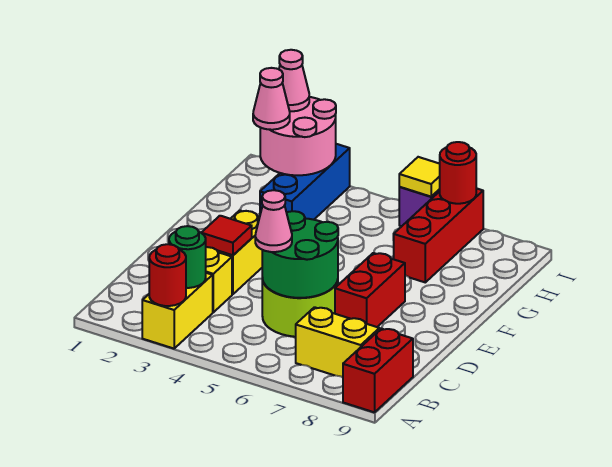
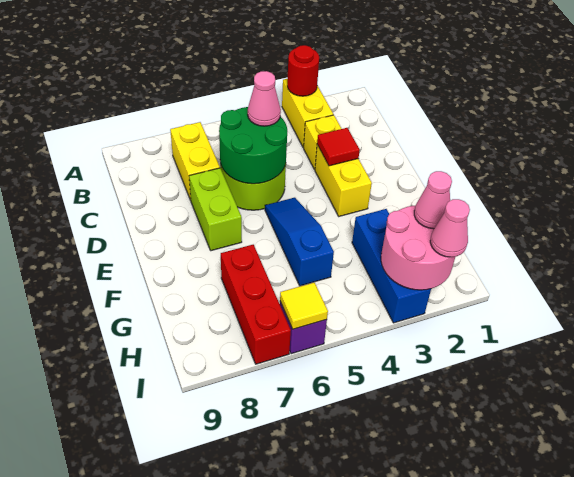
red brick A9:B9 level 1 -> none
green round brick B3 level 2 -> none
yellow brick B7:B8 level 1 -> yellow brick B7:C7 level 1
red brick D7:E7 level 1 -> lime brick D7:E7 level 1
none -> blue slope E5:G5 level 1 top G
red round brick I7 level 2 -> none

